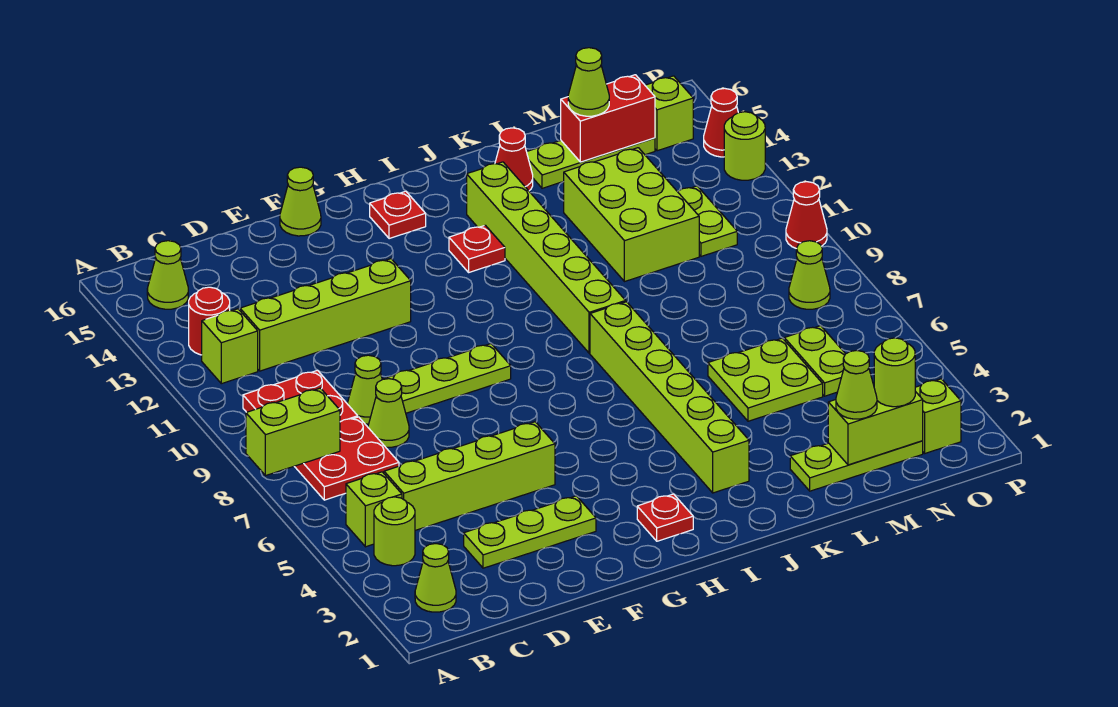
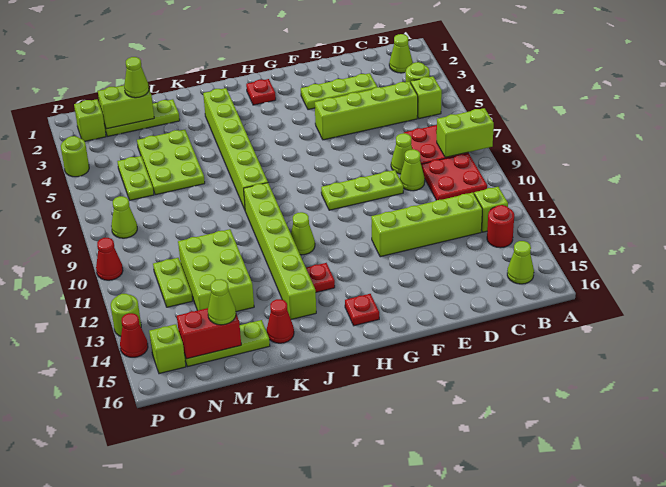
lime cone F16 level 1 -> lime cone I11 level 1
lime plate L5:M6 level 1 -> lime plate L4:M6 level 1
lime round brick N2 level 3 -> lime round brick P4 level 1

